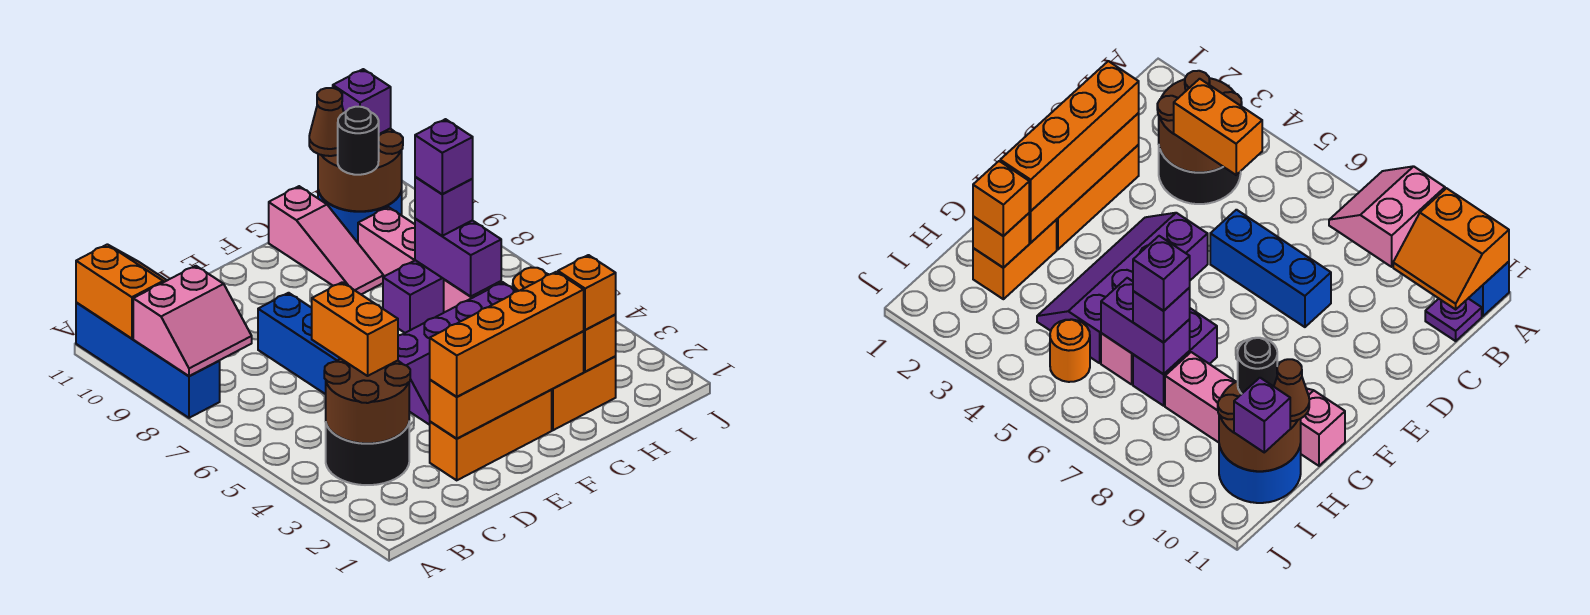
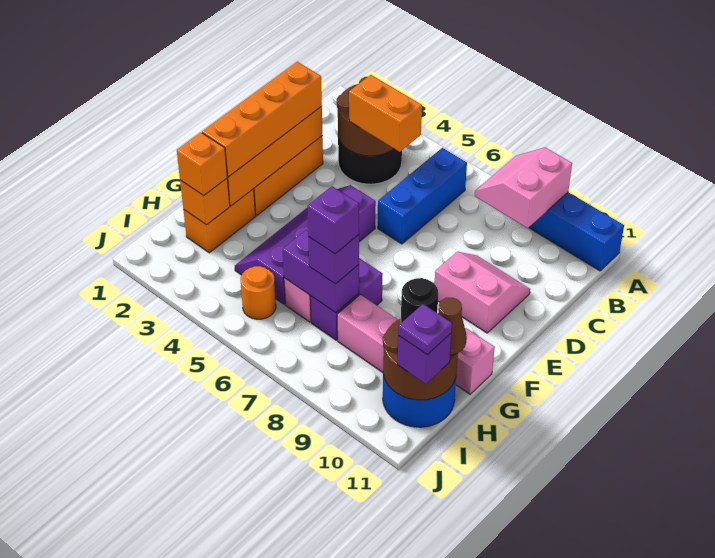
orange slope A10:B11 level 2 top A -> none
purple plate B11 level 1 -> purple plate I11 level 4
blue brick D6:D8 level 1 -> blue brick B6:D6 level 1
none -> pink slope D9:E10 level 1 top E

